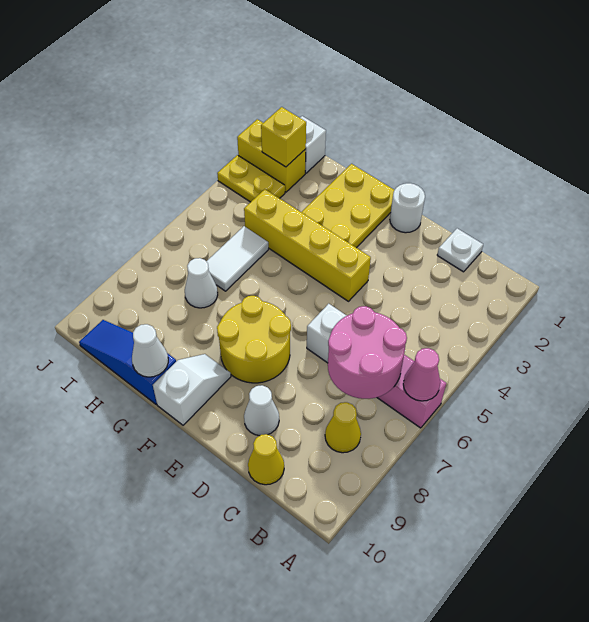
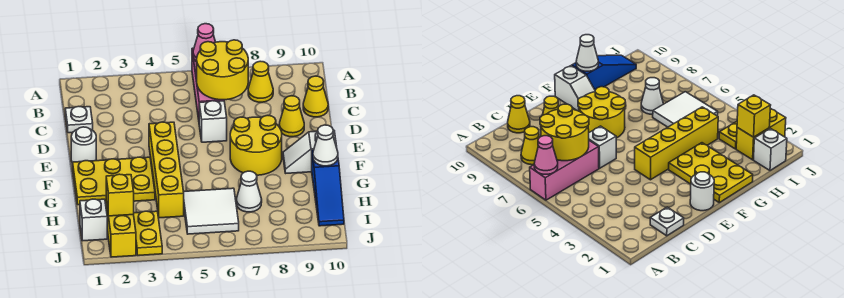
pink round brick B6:C7 level 2 -> yellow round brick B6:C7 level 2
white cone D9 level 1 -> yellow cone D9 level 1
white tile H5:H6 level 1 -> white tile H5:I6 level 1

